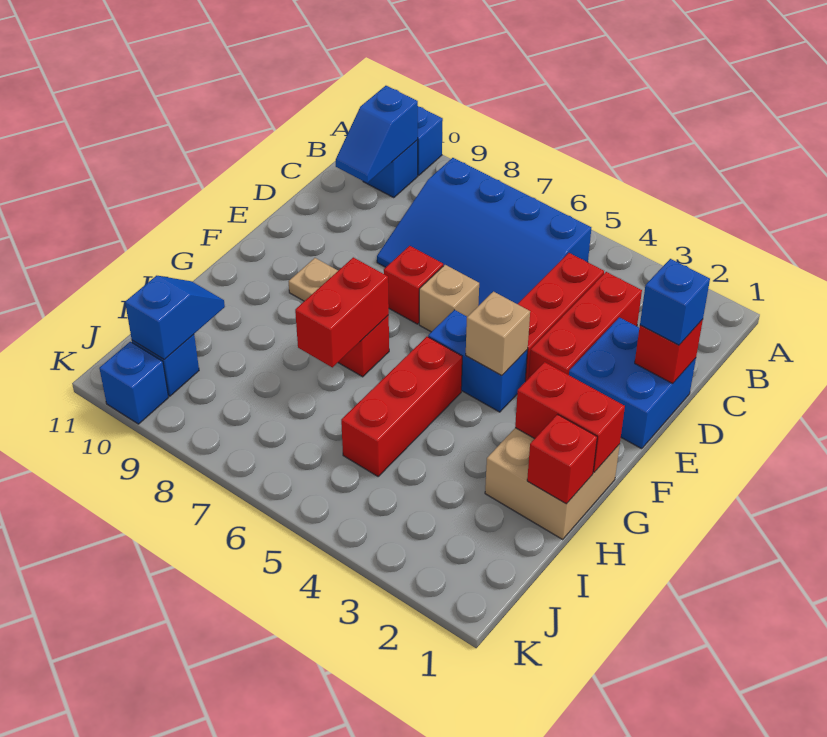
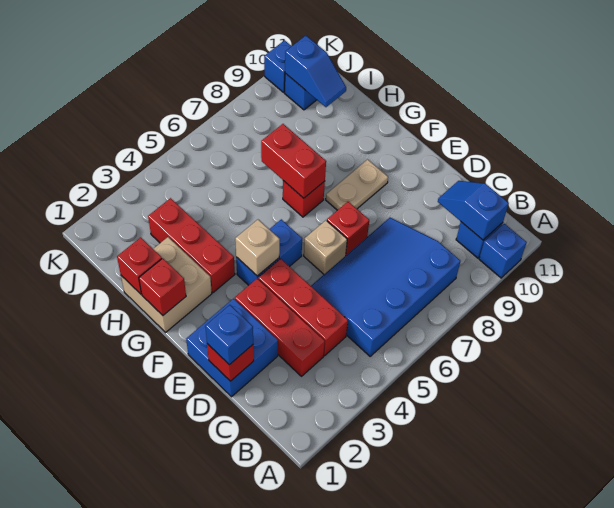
red brick G1:G2 level 2 -> red brick G1 level 2
red brick G5:I5 level 1 -> red brick G3:I3 level 1

